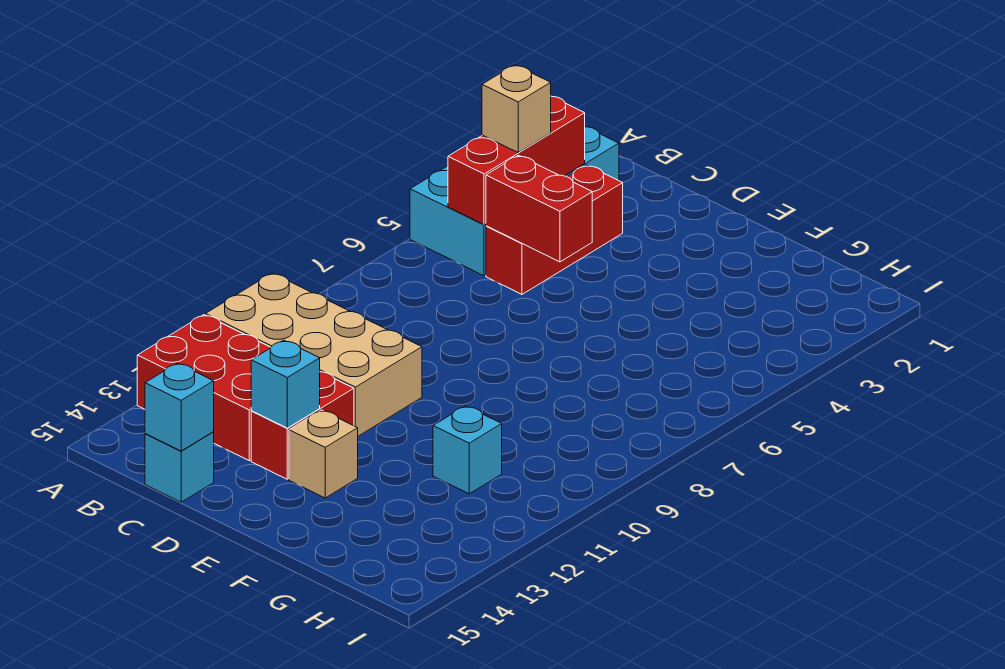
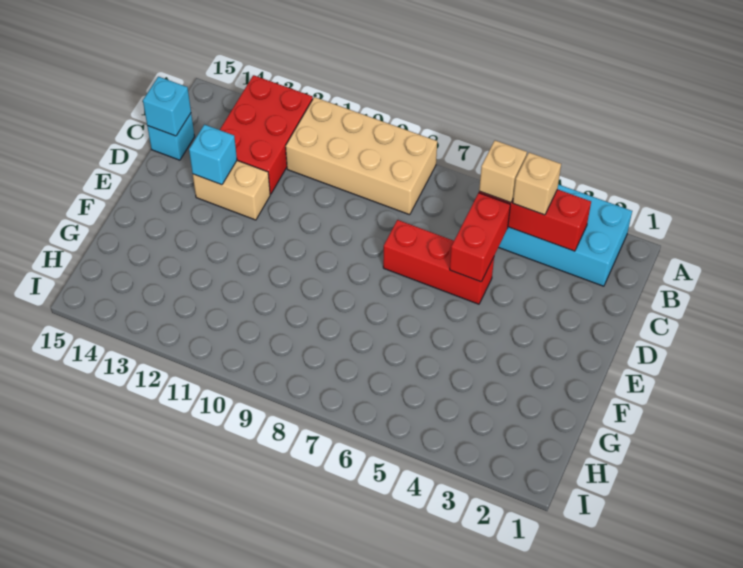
tan brick A10:D11 level 1 -> tan brick A8:B11 level 1
red brick C3:C5 level 1 -> red brick D5:D7 level 1
red brick D12:D13 level 1 -> tan brick D12:D13 level 1
tan brick E13 level 1 -> tan brick B5 level 3
cyan brick G11 level 1 -> none

